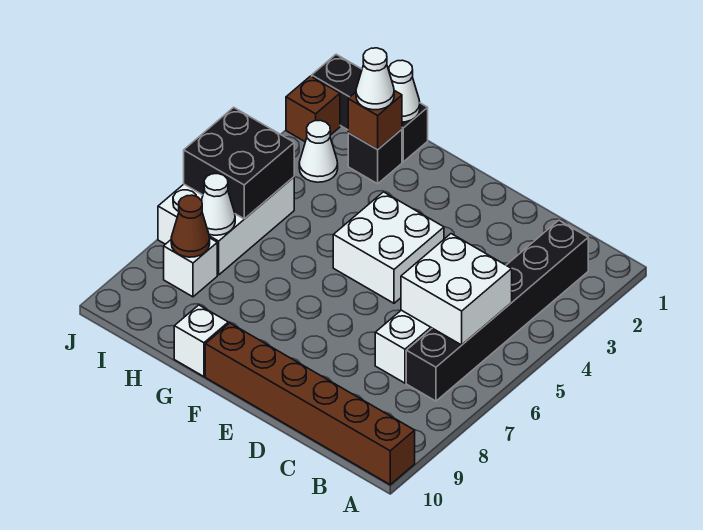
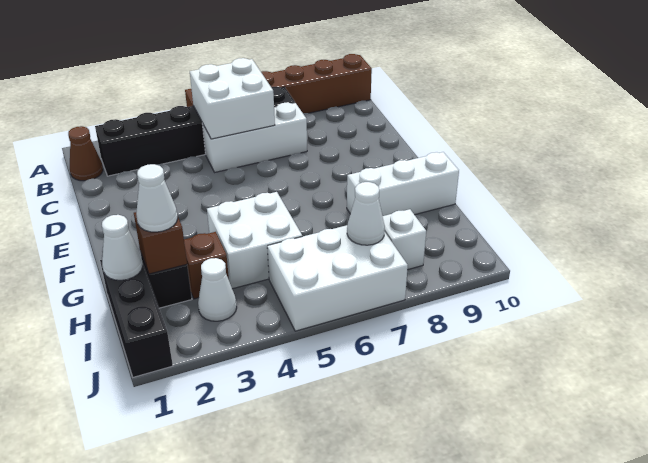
brown brick A10:F10 level 1 -> brown brick A5:A10 level 1
white brick E4:F5 level 1 -> white brick G4:H5 level 1
white brick G10 level 1 -> white brick G8:G10 level 1
black brick I5:J6 level 2 -> none
brown cone I8 level 2 -> brown cone B1 level 1
brown brick J2 level 1 -> brown brick H3 level 1

